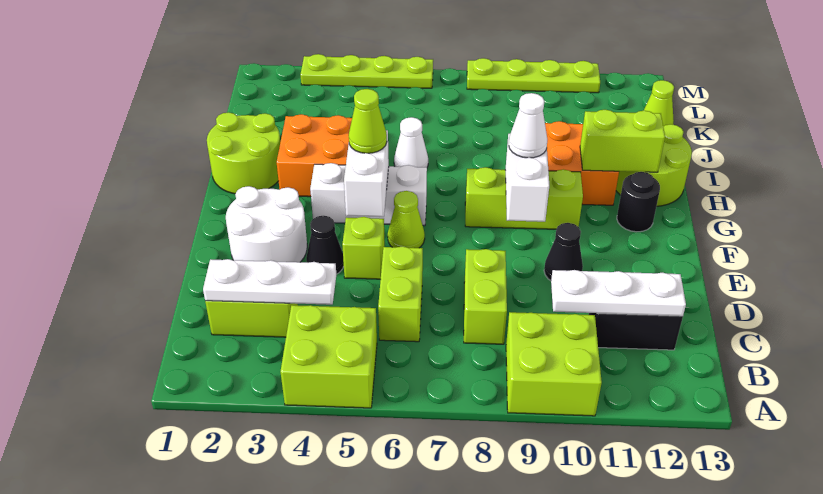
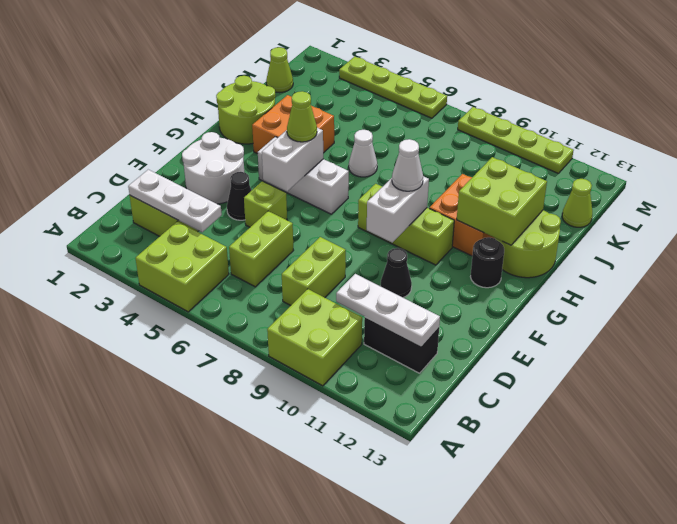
lime cone F6 level 1 -> lime cone K1 level 1
lime brick H11:H12 level 2 -> lime brick H11:I12 level 2

